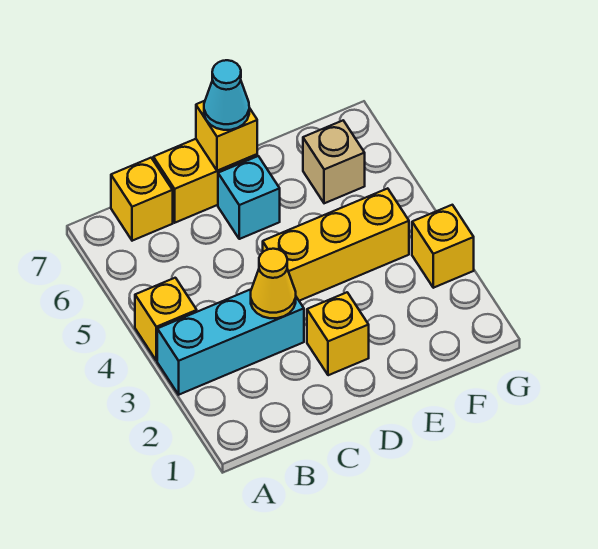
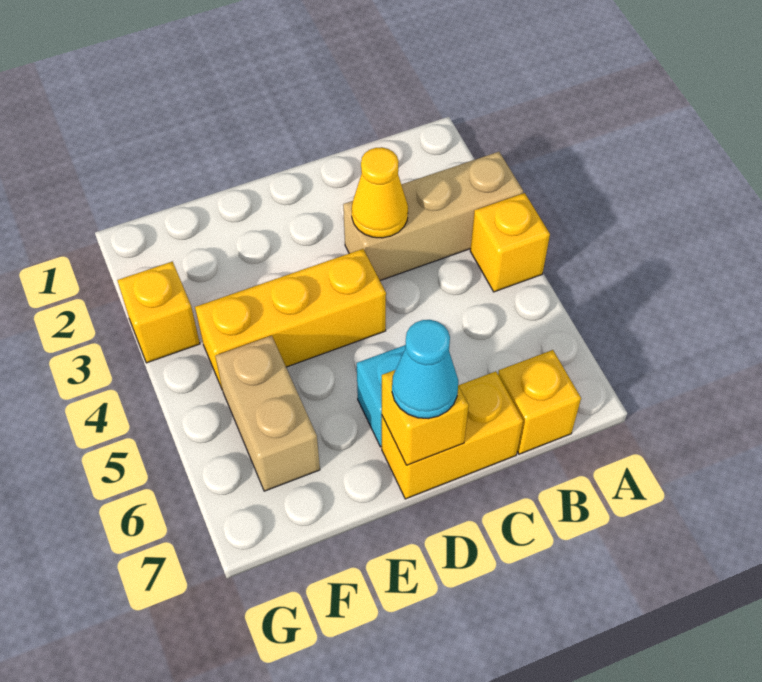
cyan brick A3:C3 level 1 -> tan brick A3:C3 level 1
yellow brick D2 level 1 -> none
tan brick F6 level 1 -> tan brick F5:F6 level 1

